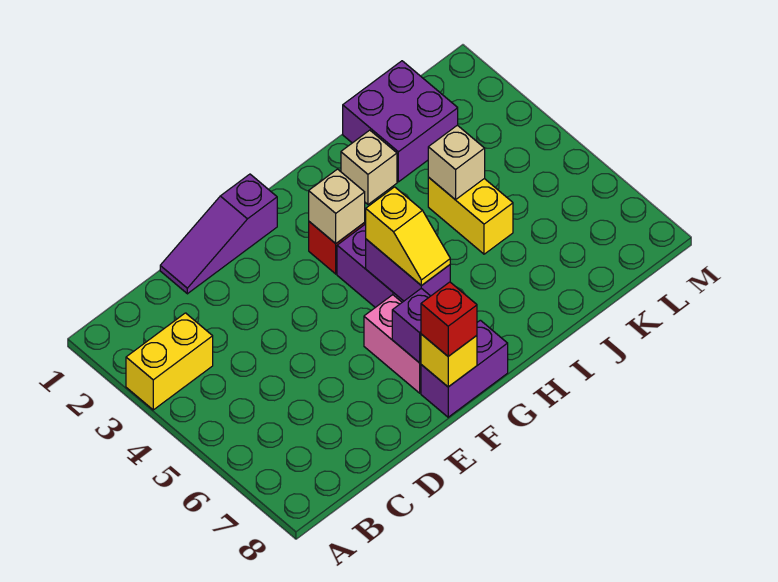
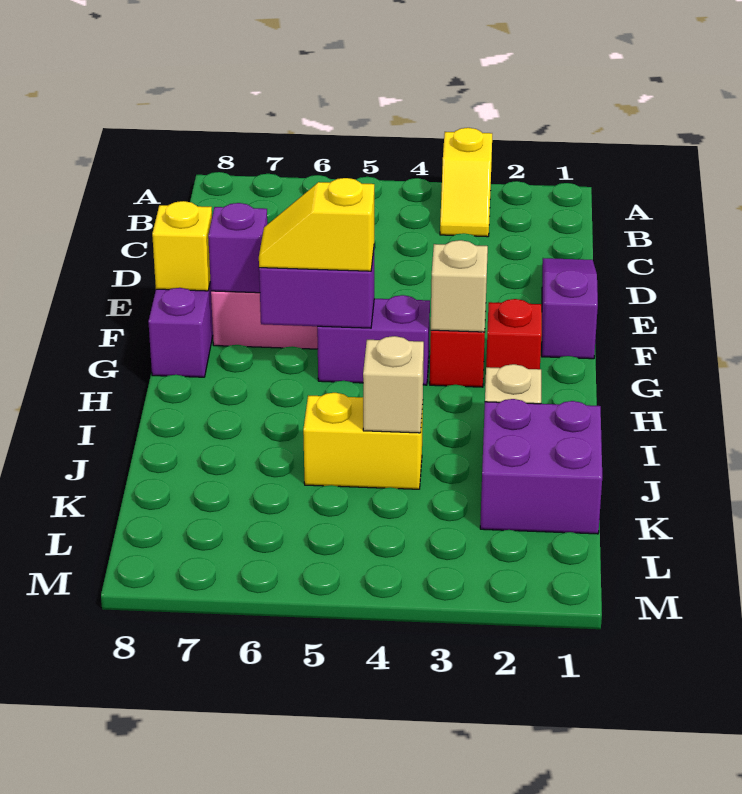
yellow brick A3:B3 level 1 -> yellow slope A3:B3 level 1 top A
red brick F8 level 3 -> red brick G2 level 1

